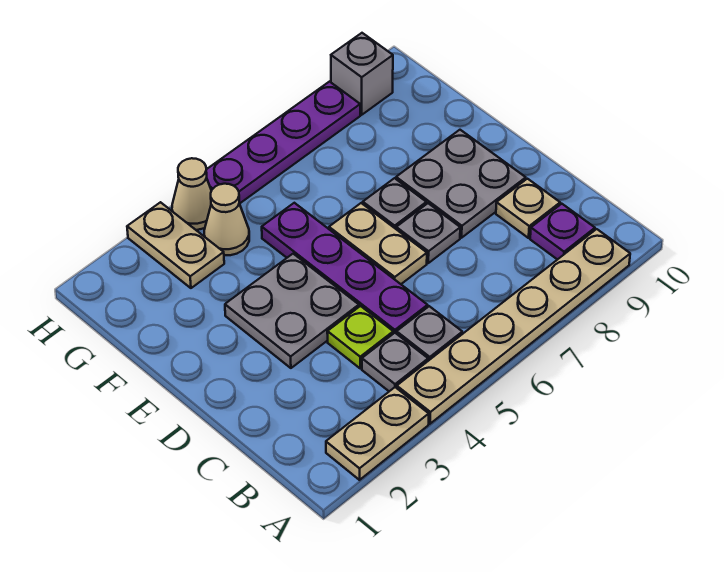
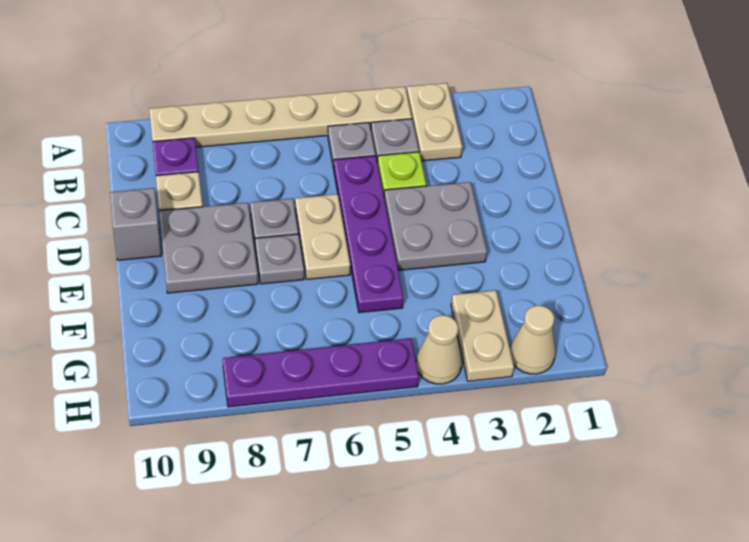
tan plate A2:A3 level 1 -> tan plate A3:B3 level 1
tan cone G4 level 1 -> tan cone H2 level 1
grey brick H9 level 1 -> grey brick D10 level 1

